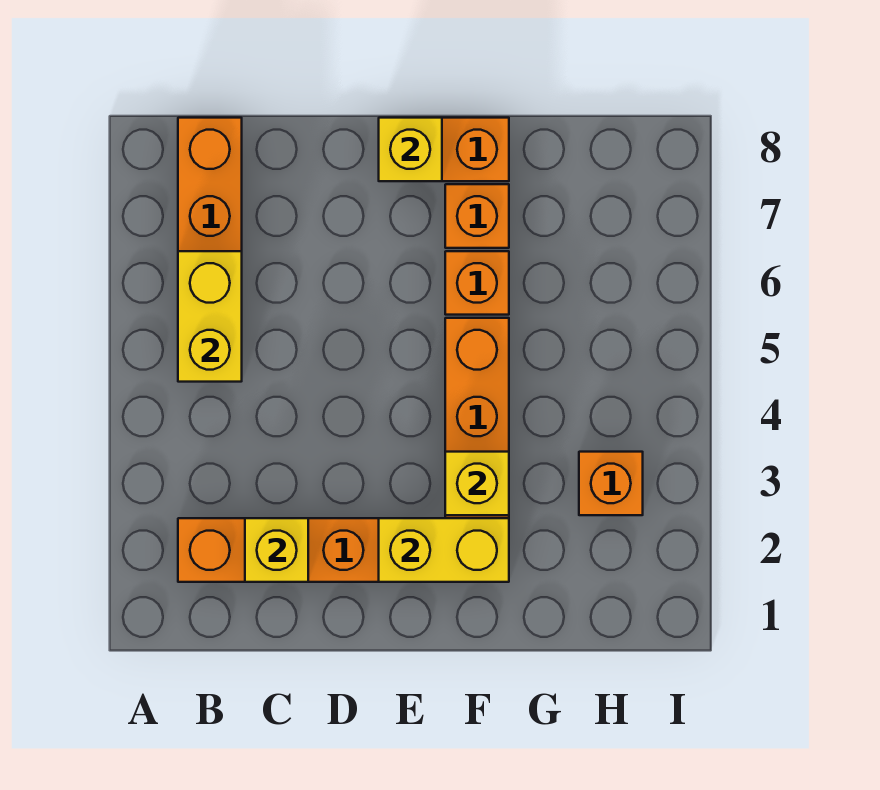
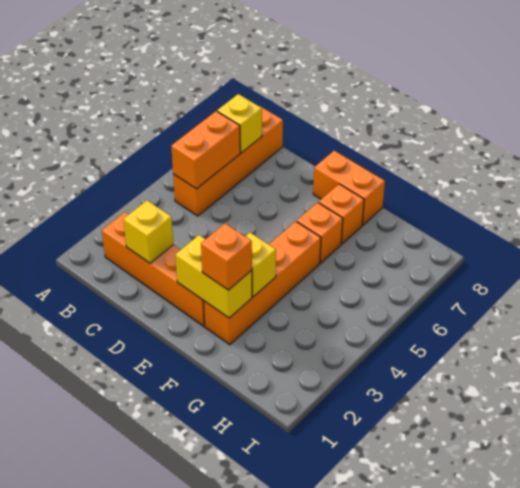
yellow brick B5:B6 level 2 -> orange brick B5:B6 level 2
yellow brick E8 level 2 -> yellow brick B7 level 2
orange brick H3 level 1 -> orange brick F2 level 3

